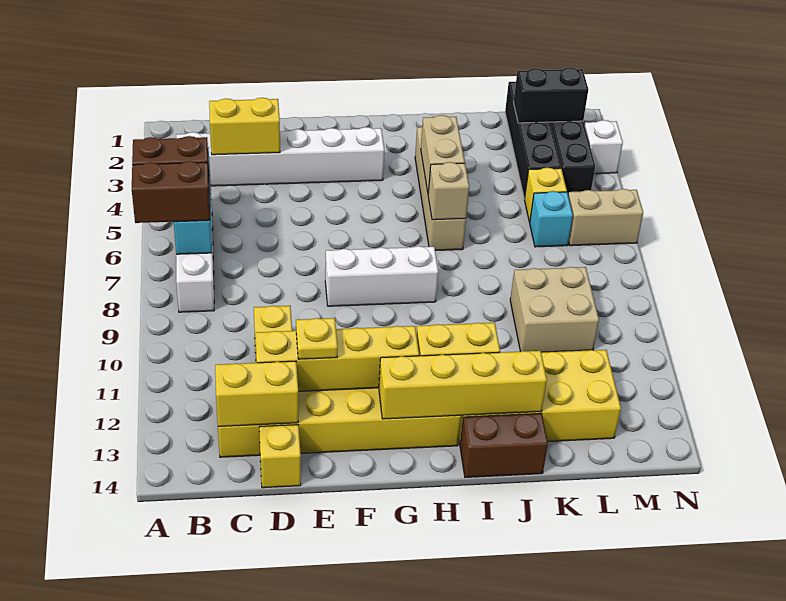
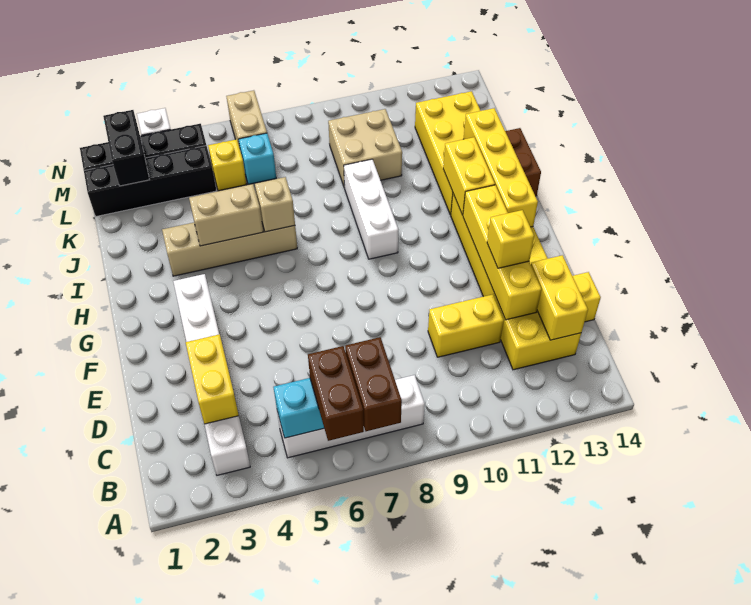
yellow plate E12 level 3 -> yellow brick E12 level 3
white brick F8:H8 level 1 -> white brick H9:J9 level 1

